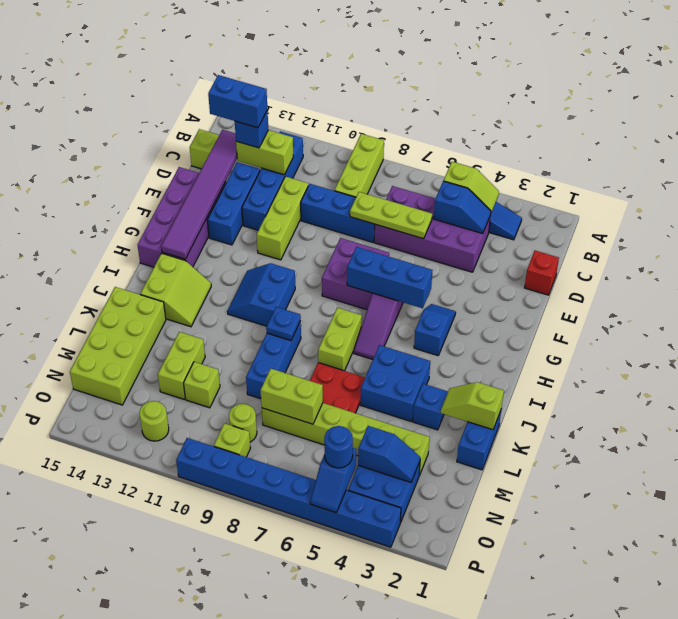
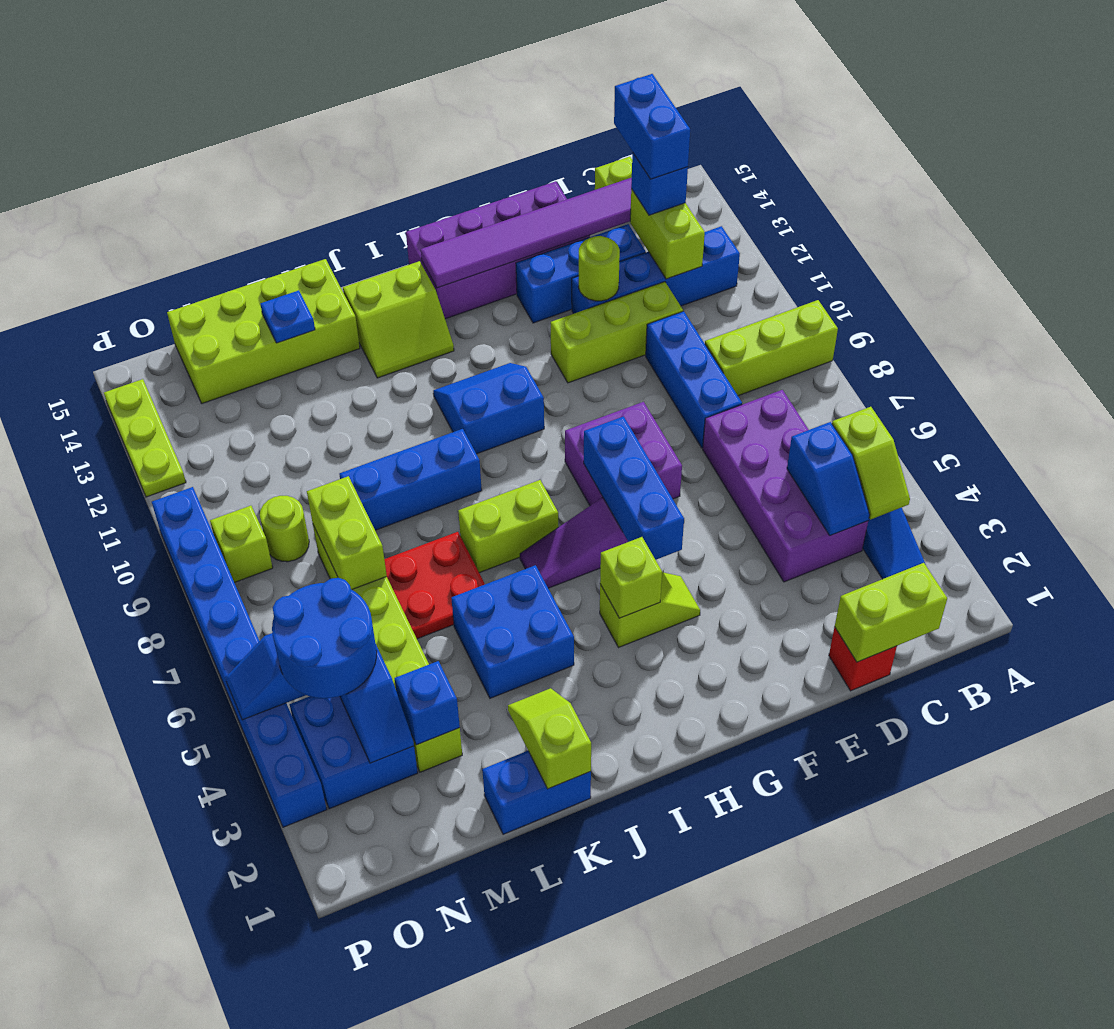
lime plate D6:D8 level 2 -> lime plate P12:P14 level 1
blue slope G4:H4 level 1 top H -> lime slope G4:H4 level 1 top H
blue plate J9 level 2 -> blue plate L14 level 2
blue brick K3 level 1 -> blue brick M3 level 2
lime brick L12:M12 level 1 -> lime brick C1:D1 level 2
lime brick M11 level 1 -> lime brick H4 level 2
blue round brick O5 level 3 -> blue round brick N4:O5 level 3
lime round brick O12 level 1 -> lime round brick E12 level 2

